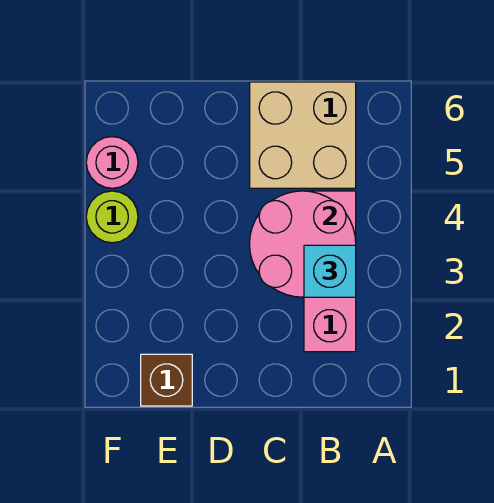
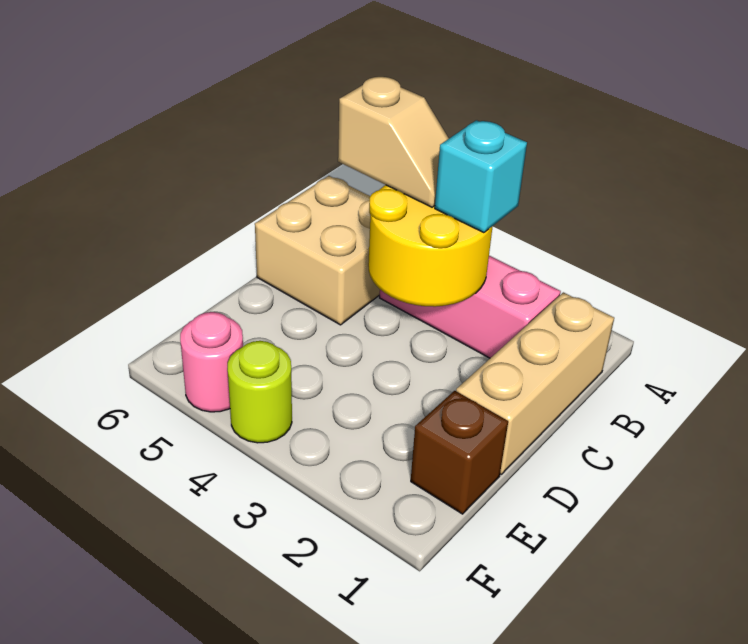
none -> tan brick B1:D1 level 1
pink round brick B3:C4 level 2 -> yellow round brick B3:C4 level 2
none -> tan slope B4:B5 level 3 top 5

